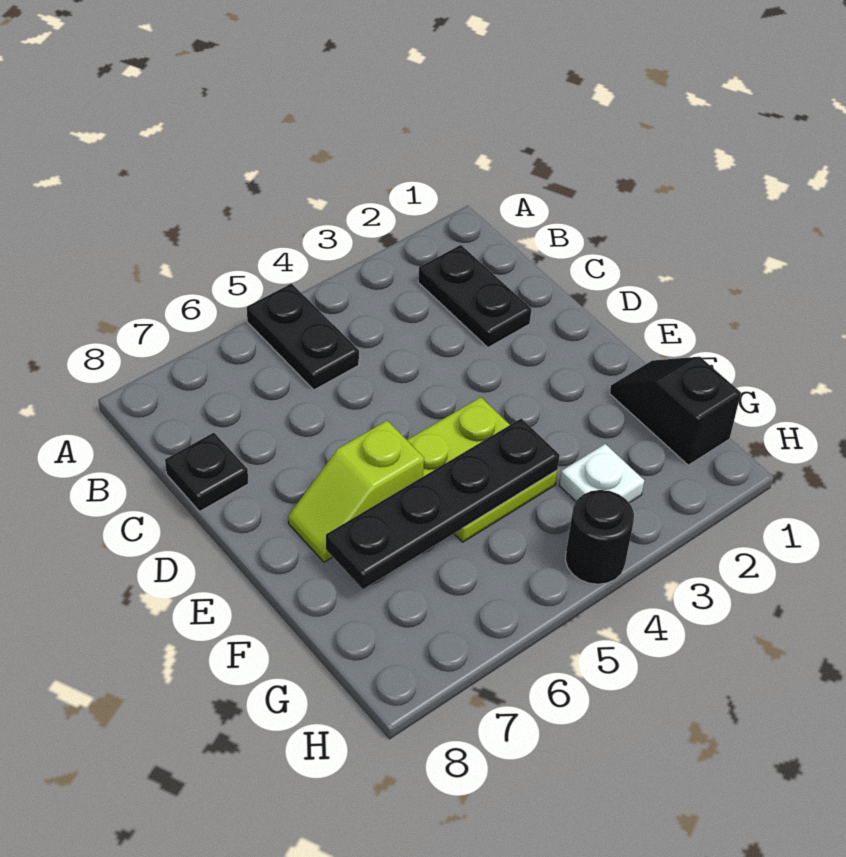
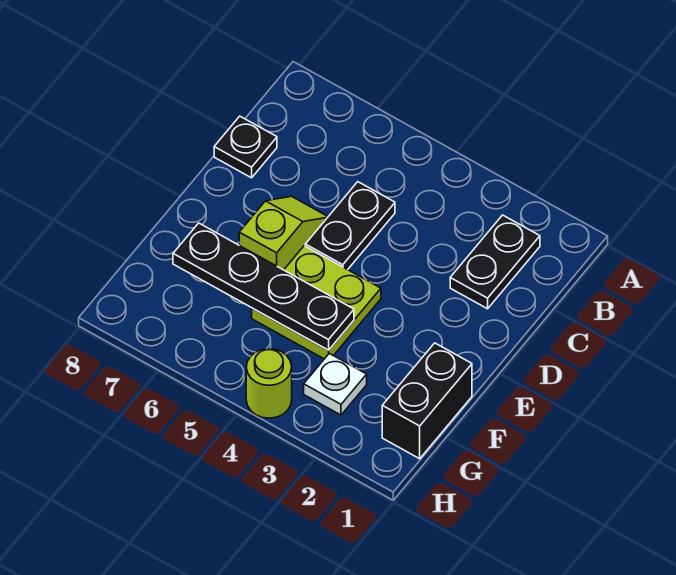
black plate A5:B5 level 1 -> black plate C5:D5 level 1
lime slope E6:E7 level 1 top 6 -> lime slope D6:E6 level 1 top E
black slope F1:G1 level 1 top G -> black brick F1:G1 level 1
black round brick H4 level 1 -> lime round brick H4 level 1

